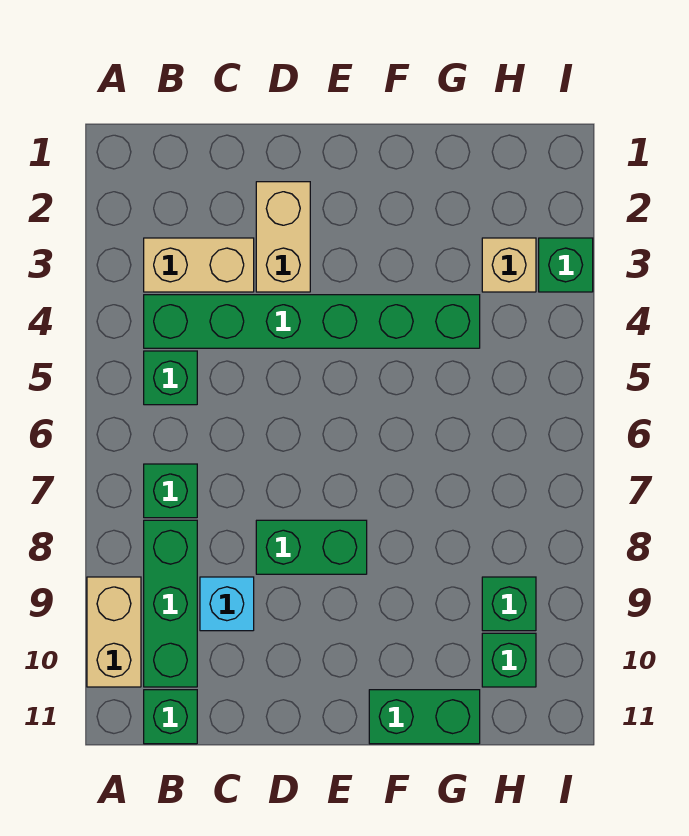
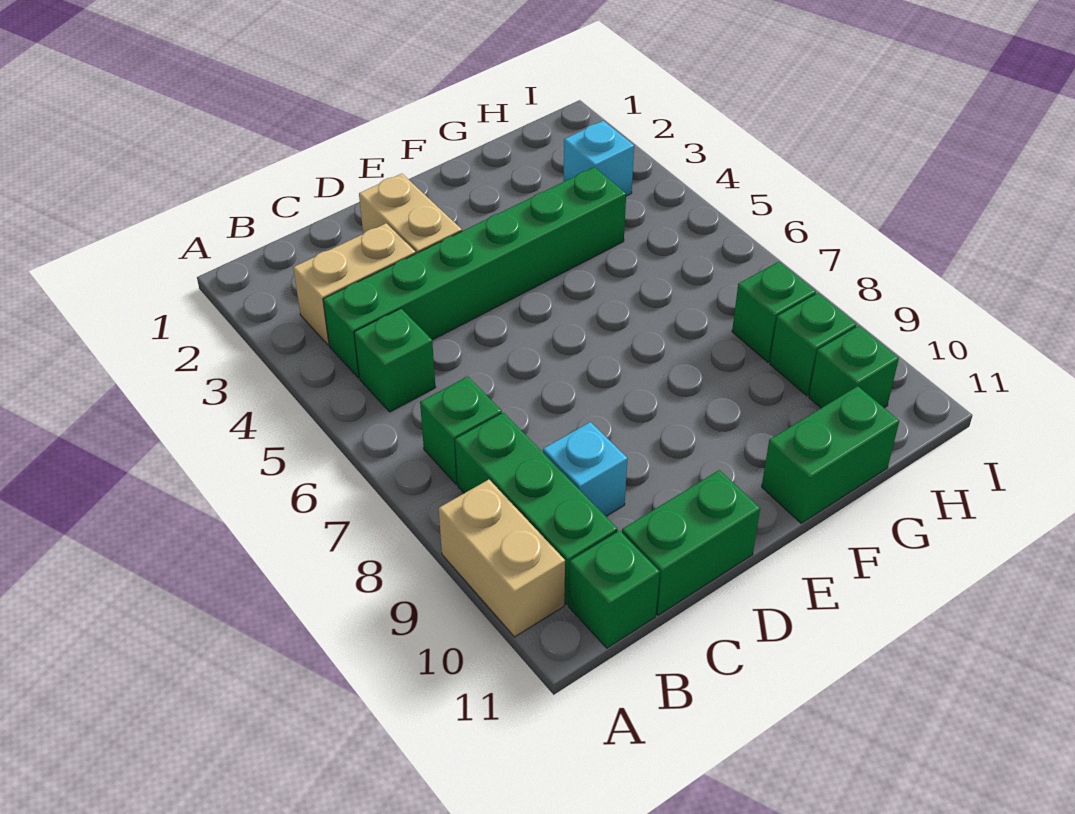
green brick D8:E8 level 1 -> green brick C11:D11 level 1
tan brick H3 level 1 -> cyan brick H3 level 1
green brick I3 level 1 -> green brick H8 level 1

